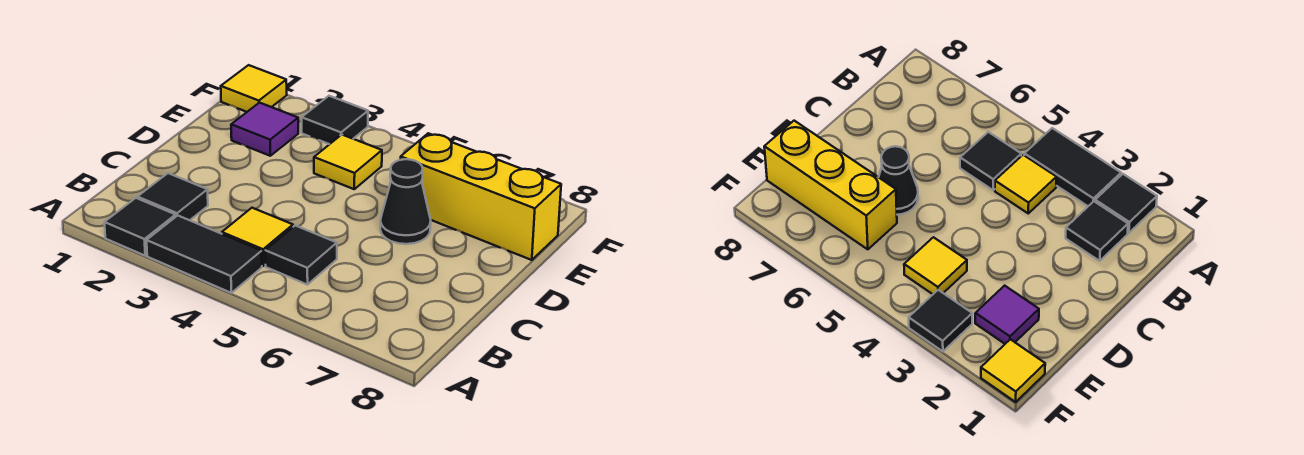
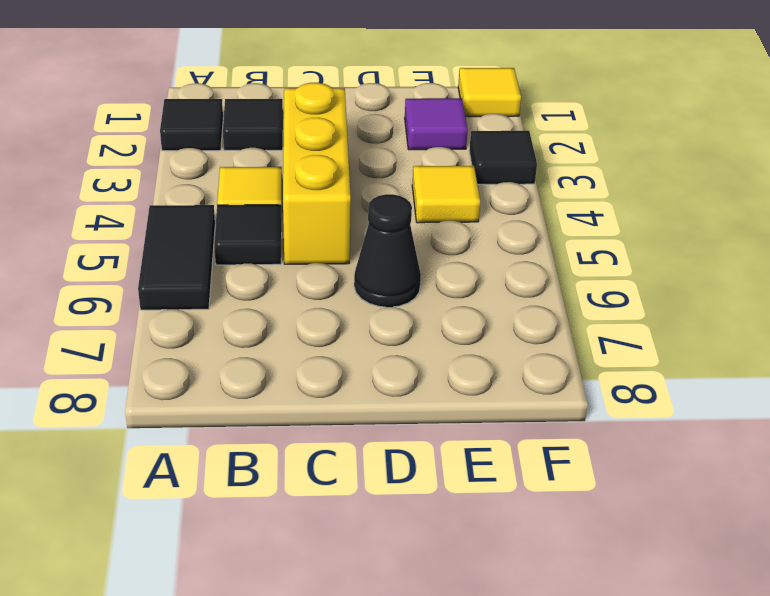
black tile A3:A4 level 1 -> black tile A5:A6 level 1
yellow brick E6:E8 level 1 -> yellow brick C3:C5 level 1

